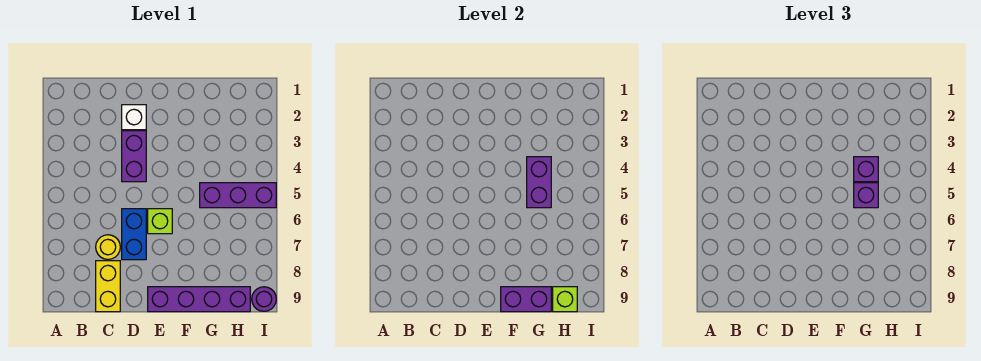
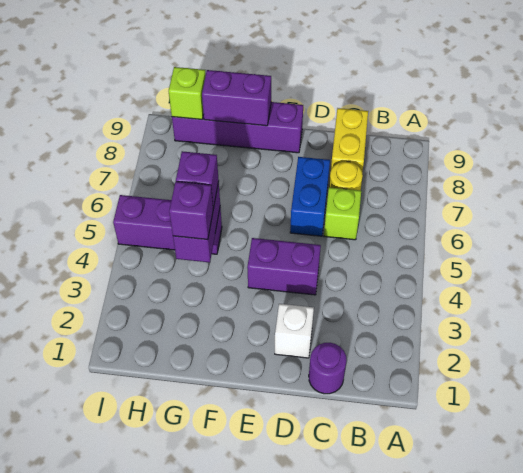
purple brick D3:D4 level 1 -> purple brick D4:E4 level 1
lime brick E6 level 1 -> lime brick C6 level 1
purple round brick I9 level 1 -> purple round brick C1 level 1

